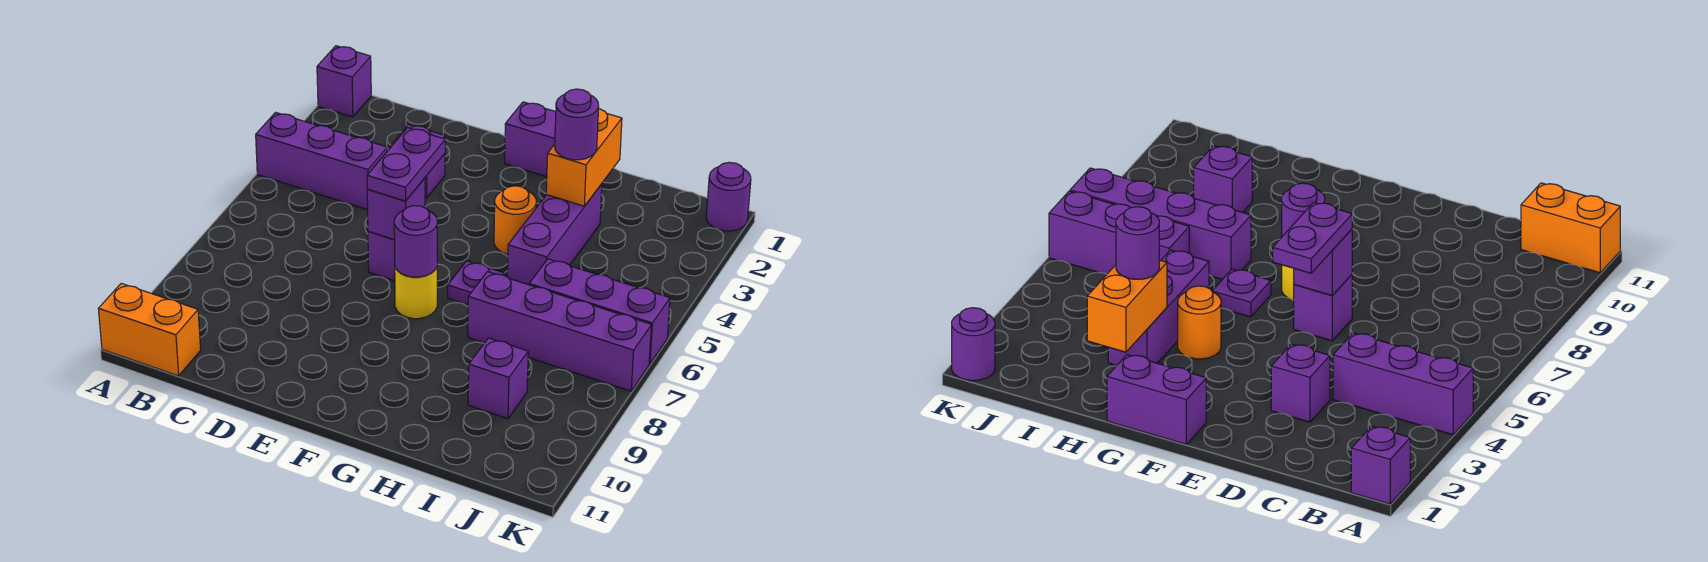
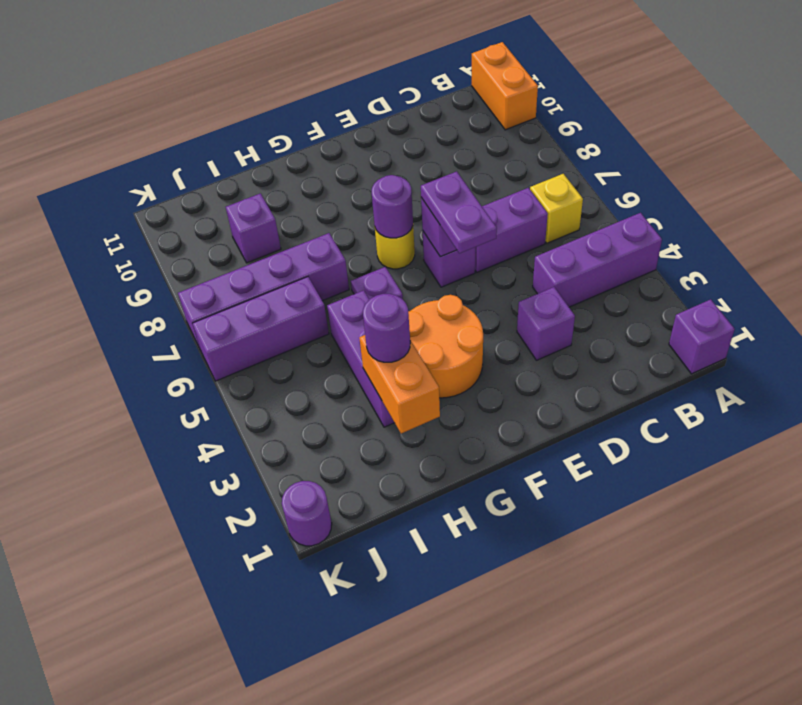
orange brick A11:B11 level 1 -> orange brick A10:A11 level 1
none -> yellow brick B6 level 1
purple brick F1:G1 level 1 -> purple brick C6:D6 level 1
orange round brick G4 level 1 -> orange round brick F3:G4 level 1

